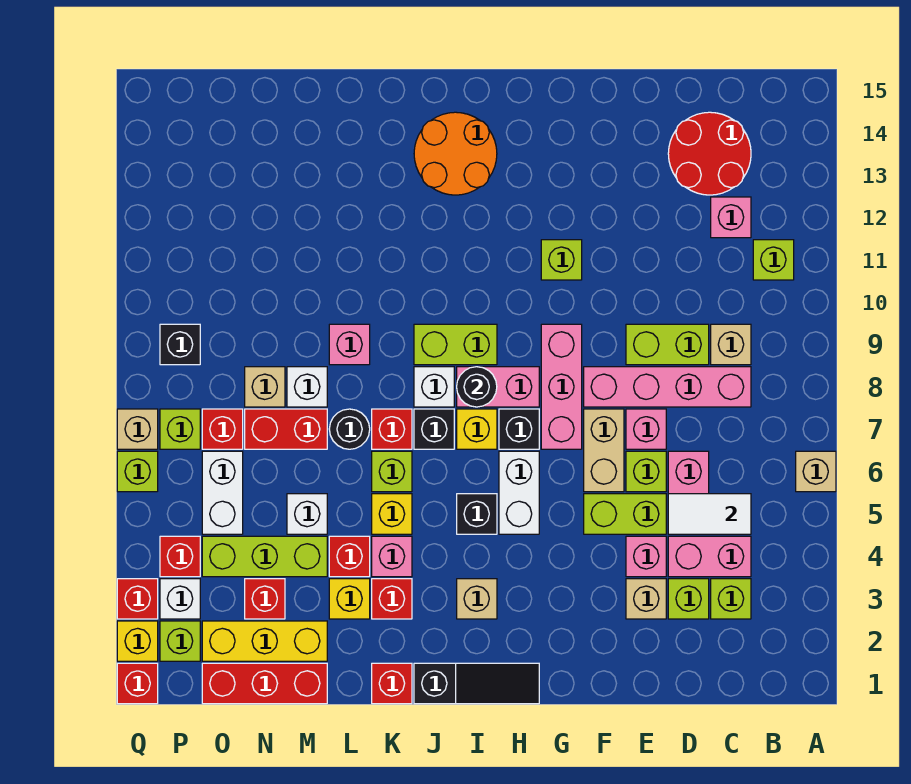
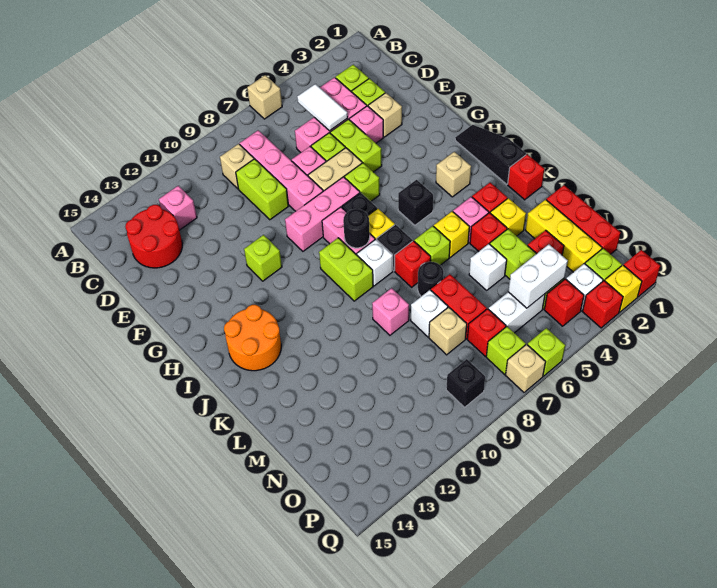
lime brick B11 level 1 -> lime brick G6 level 1
white brick H5:H6 level 1 -> white brick O4:O5 level 2

